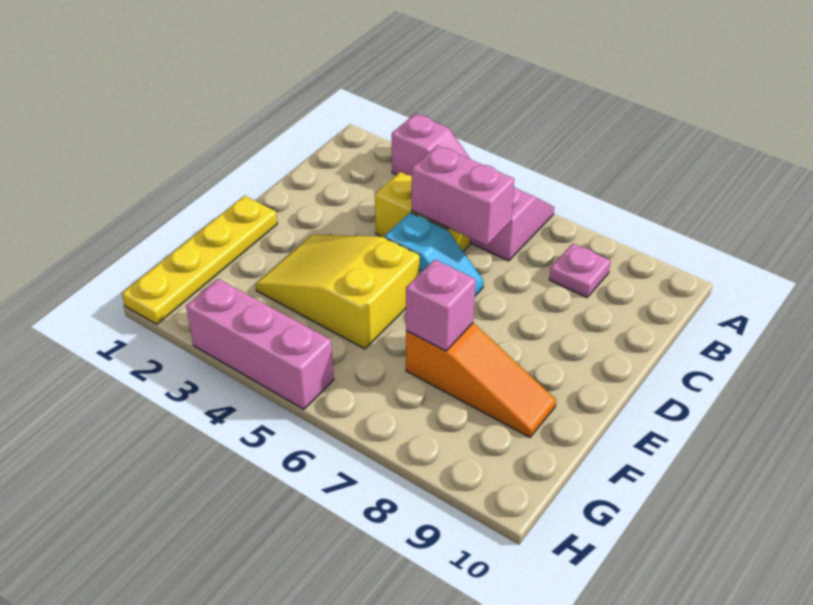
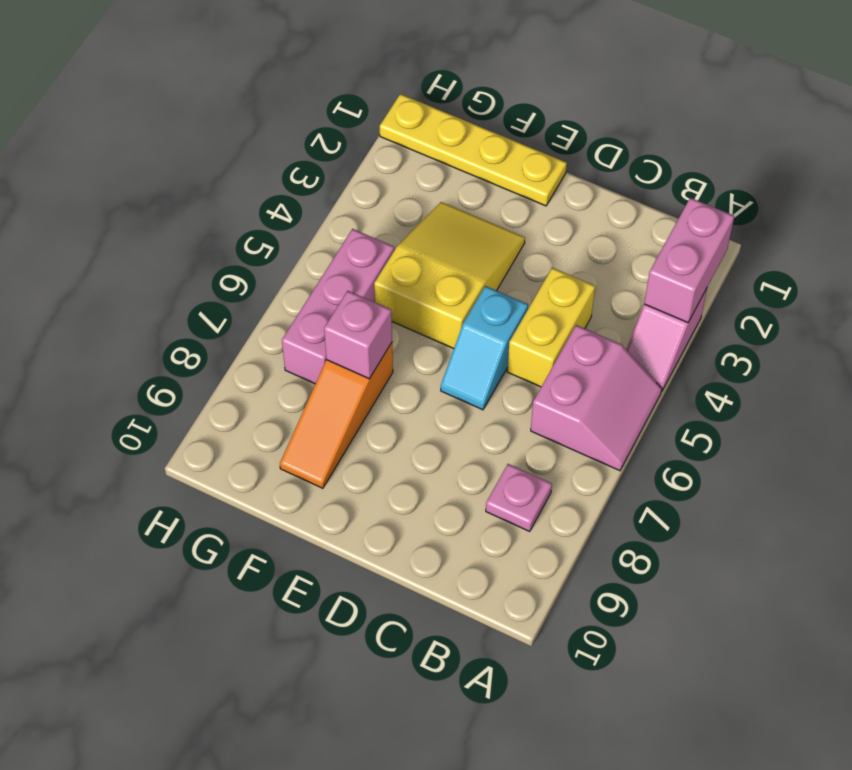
pink brick C5:C6 level 2 -> pink brick A2:A3 level 2
pink brick H3:H5 level 1 -> pink brick G5:G7 level 1

